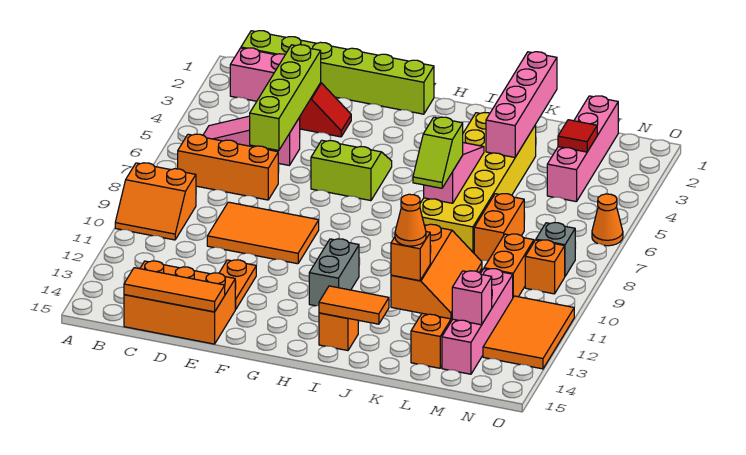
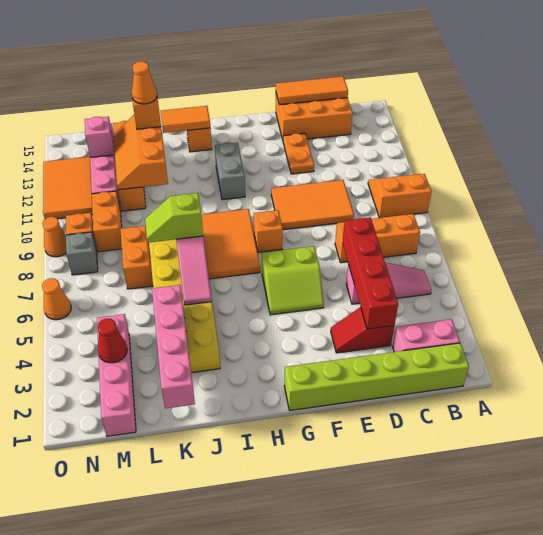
lime brick D3:D6 level 2 -> red brick D3:D6 level 2
none -> orange brick G8 level 1
none -> orange tile H7:I9 level 1
lime slope J7:J8 level 3 top 7 -> lime slope J7:K7 level 3 top J
red tile M3 level 2 -> red cone M3 level 2
none -> orange cone O9 level 1

